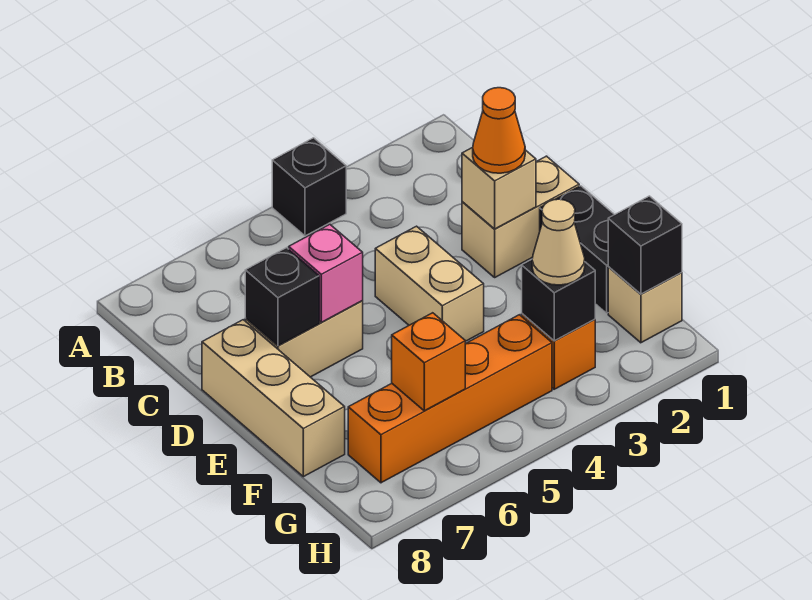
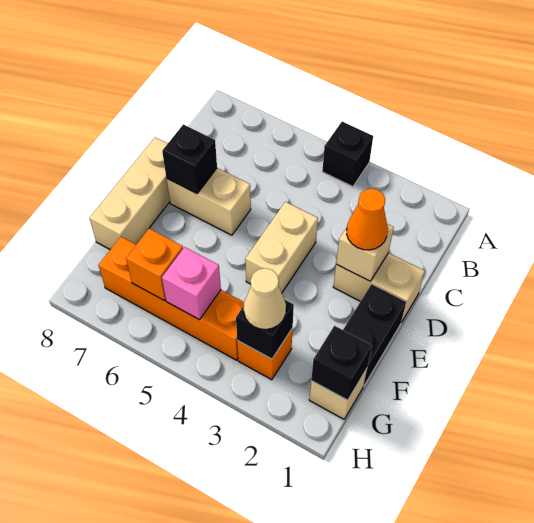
pink brick D6 level 2 -> pink brick G5 level 2

